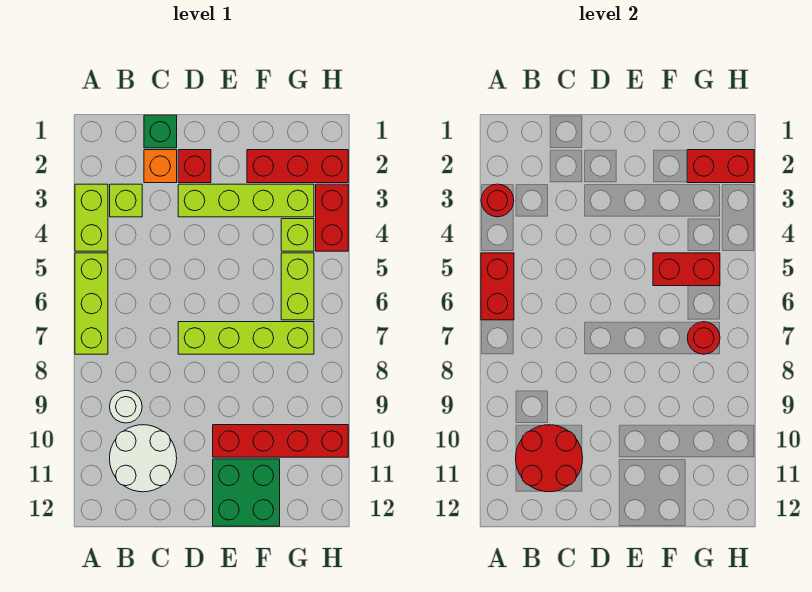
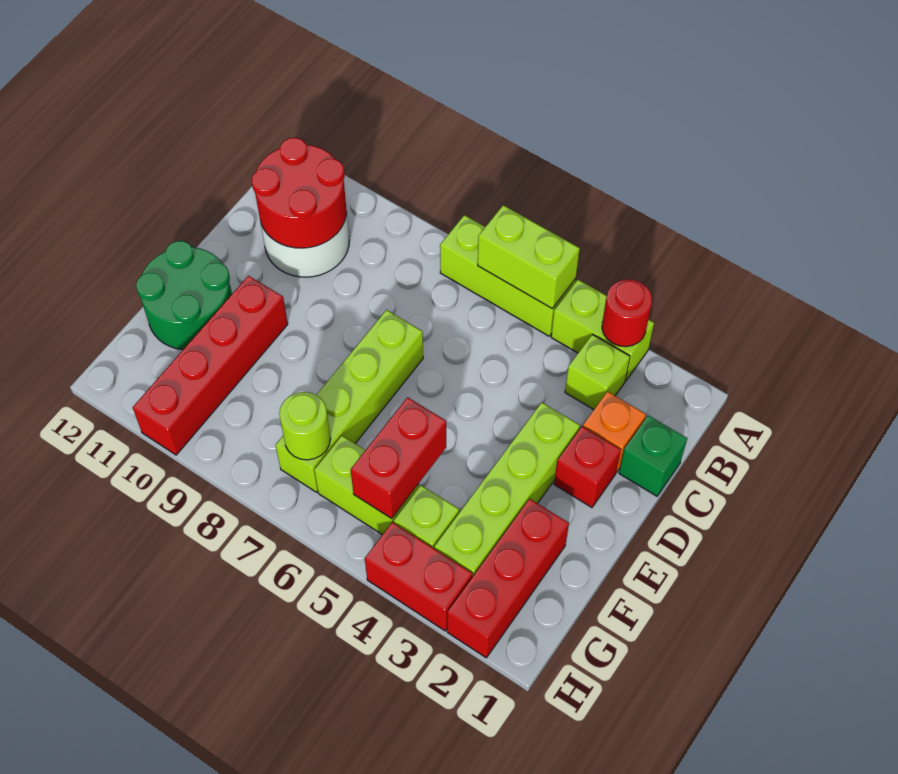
red brick A5:A6 level 2 -> lime brick A5:A6 level 2
white round brick B9 level 1 -> none
green brick E11:F12 level 1 -> green round brick E11:F12 level 1
red brick G2:H2 level 2 -> none
red round brick G7 level 2 -> lime round brick G7 level 2

